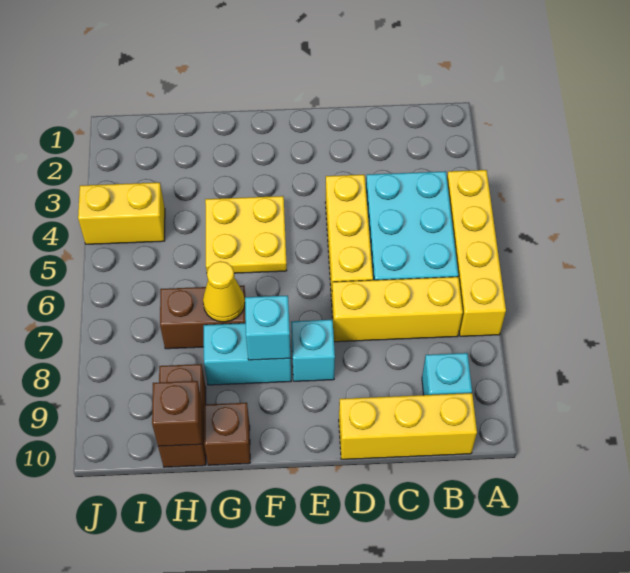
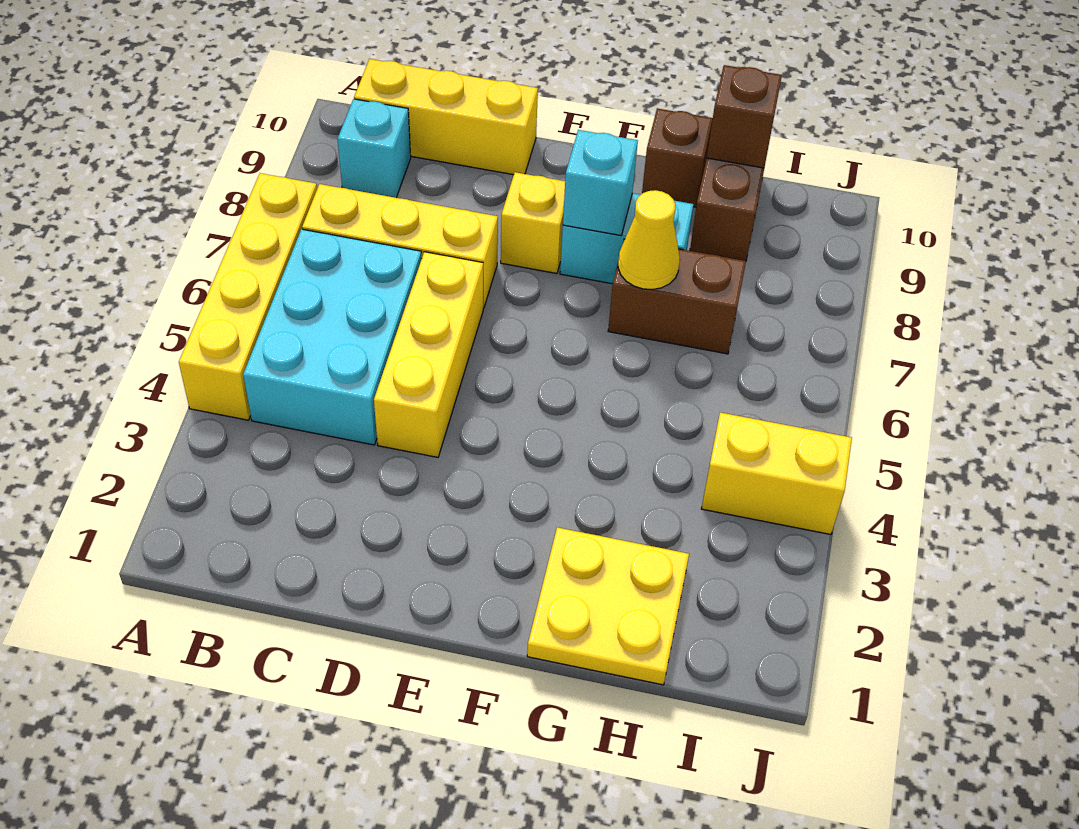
cyan brick E8 level 1 -> yellow brick E8 level 1
yellow plate F4:G5 level 1 -> yellow plate G1:H2 level 1

